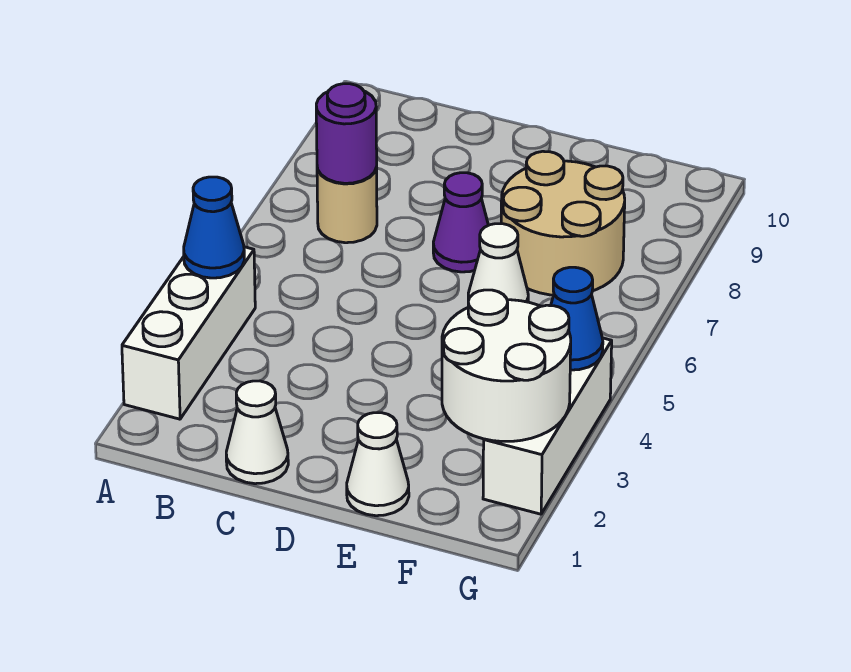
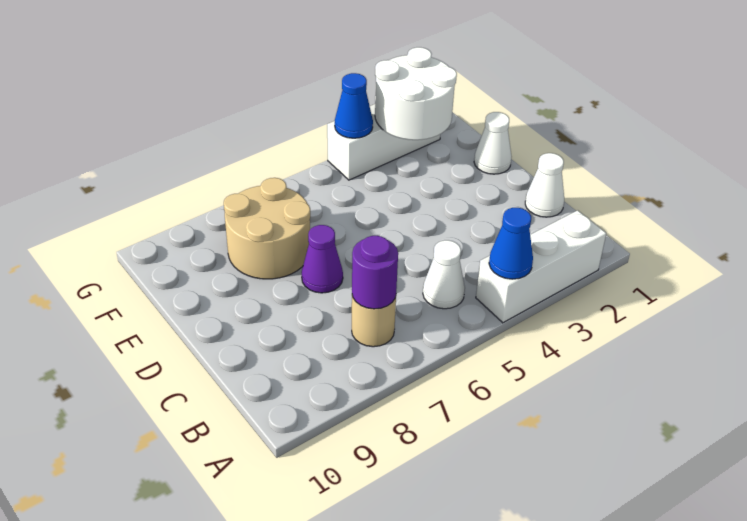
white cone E6 level 1 -> white cone B5 level 1

